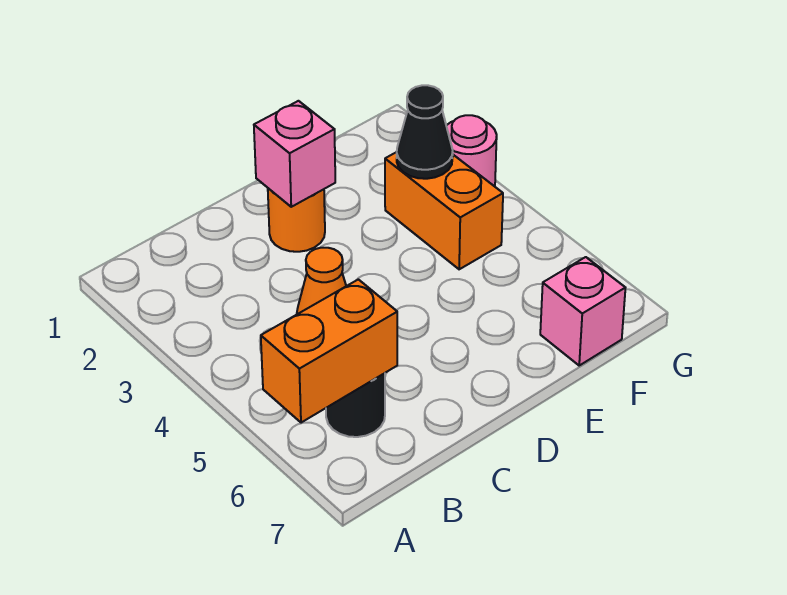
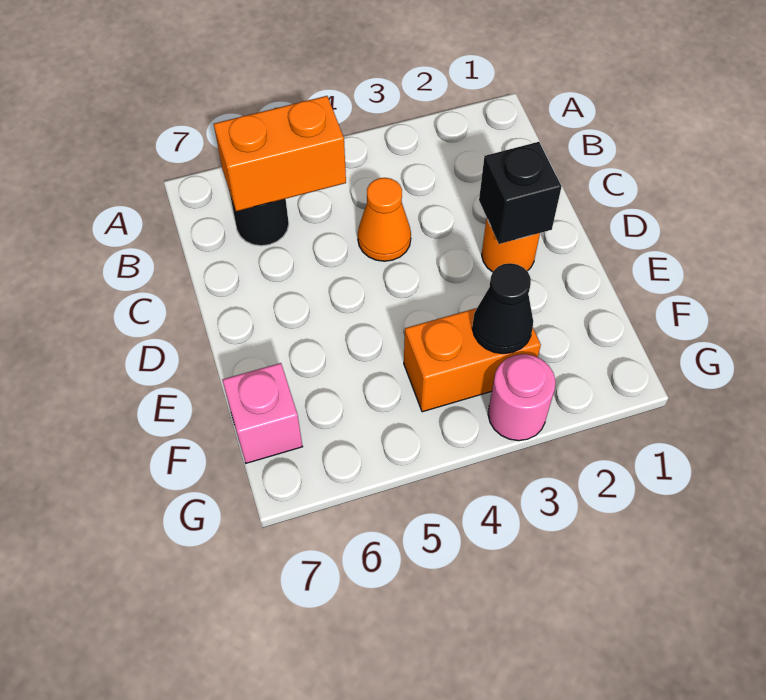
orange brick A6:B6 level 2 -> orange brick B5:B6 level 2
pink brick D2 level 2 -> black brick D2 level 2

